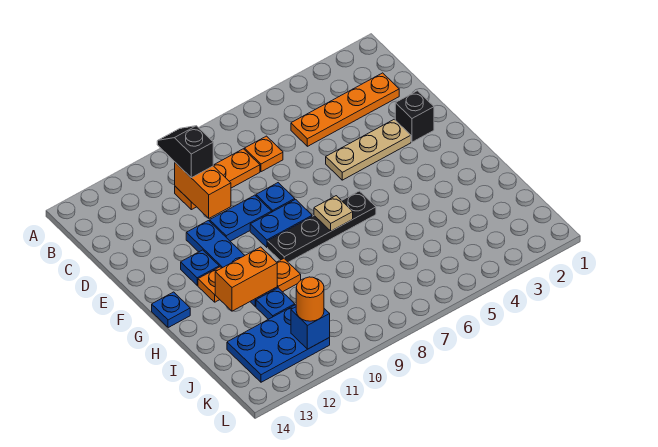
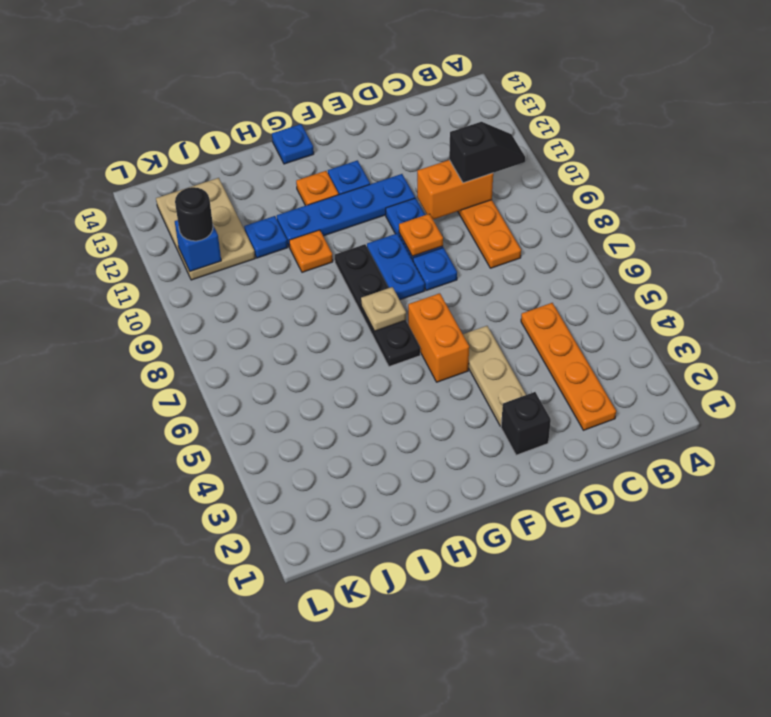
orange plate C7 level 1 -> orange plate E9 level 2
orange brick H11:H12 level 2 -> orange brick F5:F6 level 1
blue plate J11:K13 level 1 -> tan plate J11:K13 level 1
orange round brick K11 level 3 -> black round brick K11 level 3

